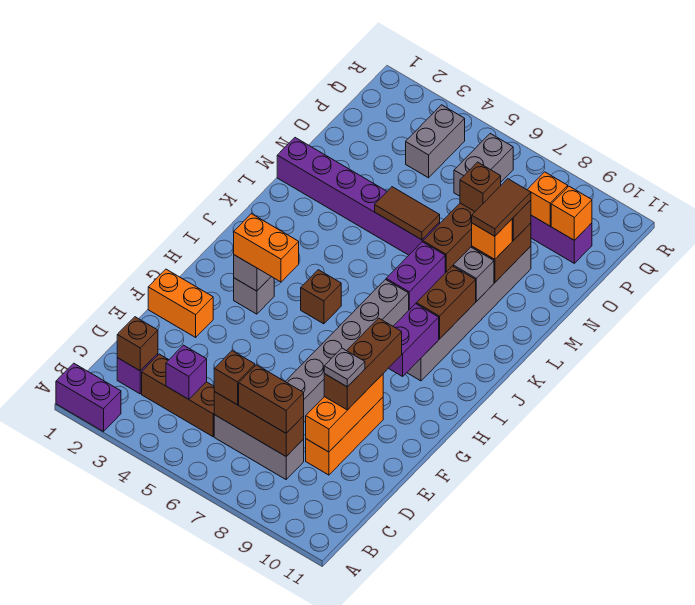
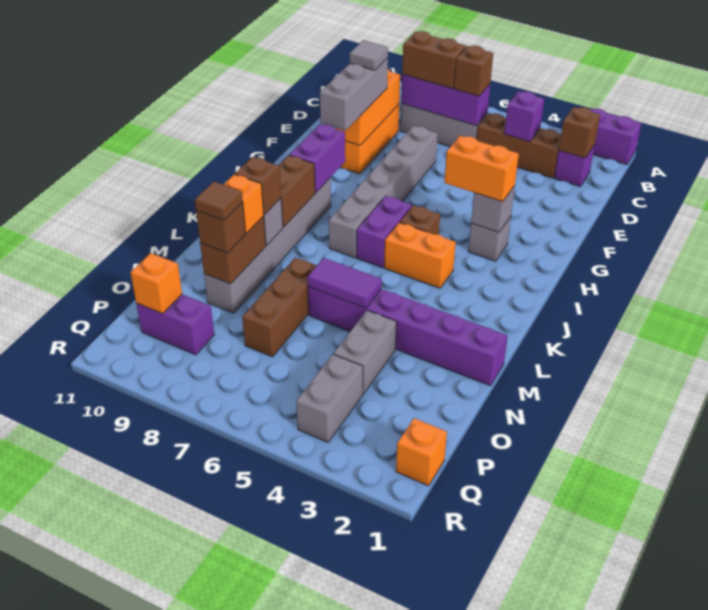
brown brick C6:C8 level 2 -> purple brick C6:C8 level 2
brown brick E9:G9 level 3 -> grey brick E9:G9 level 3
grey plate E9 level 4 -> grey tile E9 level 4
orange brick F1:F2 level 1 -> orange brick J4:J5 level 1
purple brick K7:L7 level 1 -> purple brick I6:J6 level 1
brown tile M5:M6 level 2 -> purple tile M5:M6 level 2
brown tile M9:N9 level 4 -> brown tile N9 level 4
brown brick O7 level 2 -> brown brick L9 level 3
grey brick P6:Q6 level 1 -> grey brick N4:O4 level 1
orange brick P9 level 2 -> orange brick Q1 level 1

